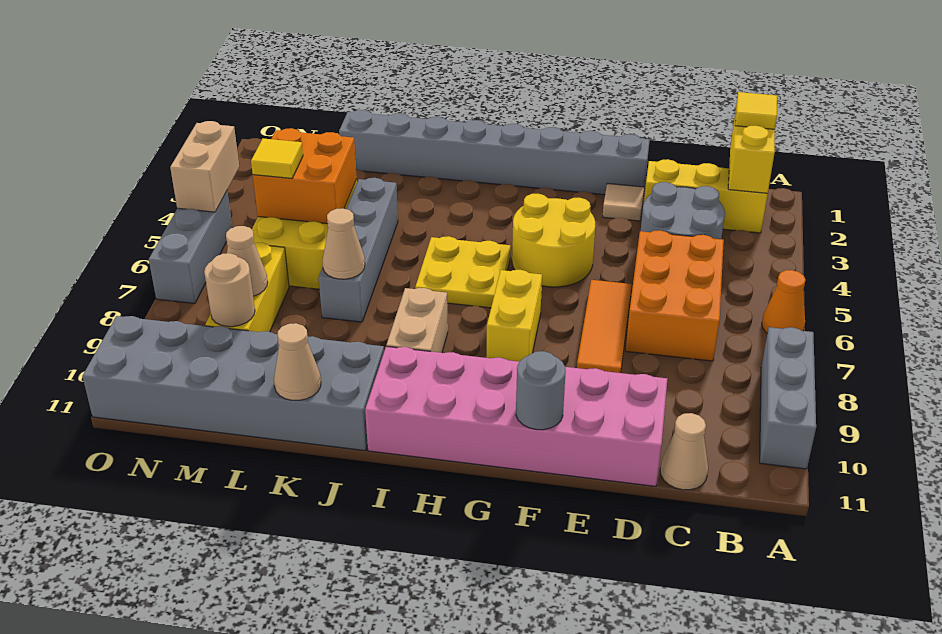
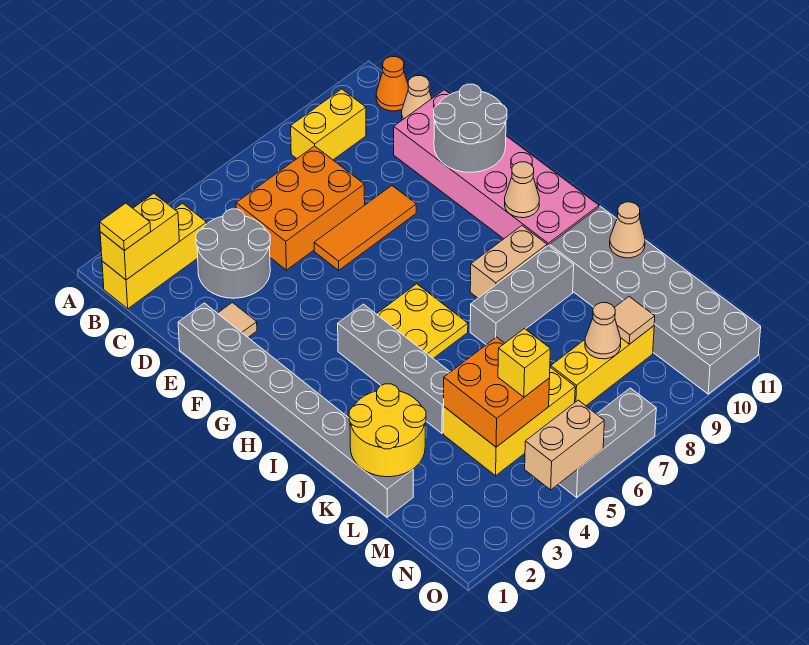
orange cone A6 level 1 -> orange cone B11 level 1
grey brick A8:A10 level 1 -> grey brick J7:J9 level 1
yellow brick B2:D2 level 1 -> yellow brick B1:B3 level 1
yellow round brick F4:G5 level 1 -> yellow round brick K1:L2 level 2
grey round brick F11 level 2 -> grey round brick E10:F11 level 2
yellow brick G7:G8 level 1 -> yellow brick B8:B9 level 1
grey brick K4:K7 level 1 -> grey brick H4:K4 level 1
tan cone K7 level 2 -> tan cone H10 level 2
yellow tile M5 level 3 -> yellow brick M5 level 3
tan round brick M9 level 2 -> tan tile M9 level 2

